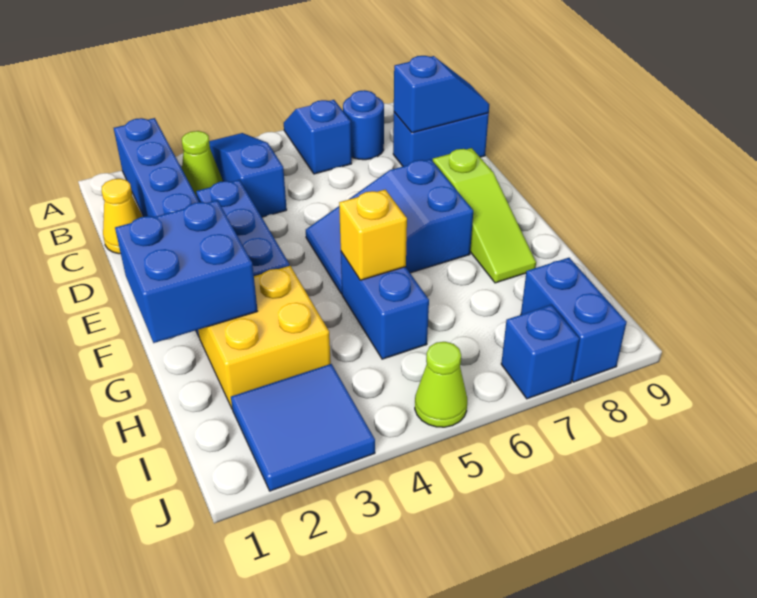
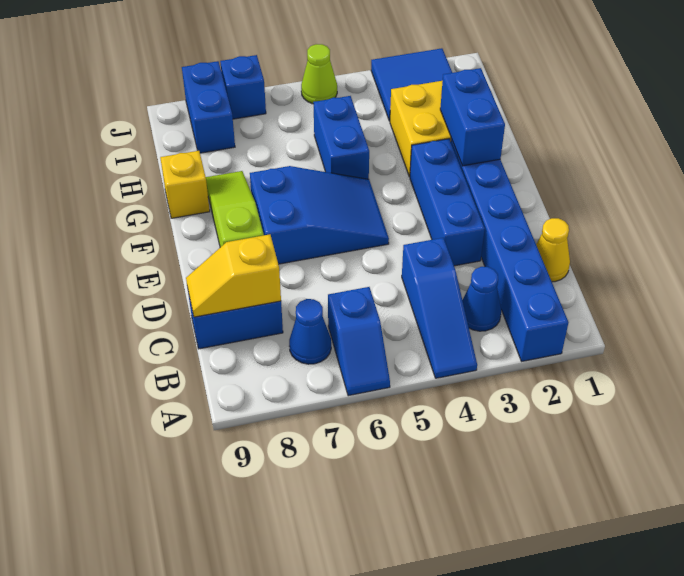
lime cone B3 level 1 -> blue cone B3 level 1
blue round brick B7 level 1 -> blue cone B7 level 1
blue slope C8:C9 level 2 top 8 -> yellow slope C8:C9 level 2 top 8
blue brick F1:G2 level 2 -> blue brick F2:G2 level 2
yellow brick G5 level 2 -> yellow brick G9 level 1

